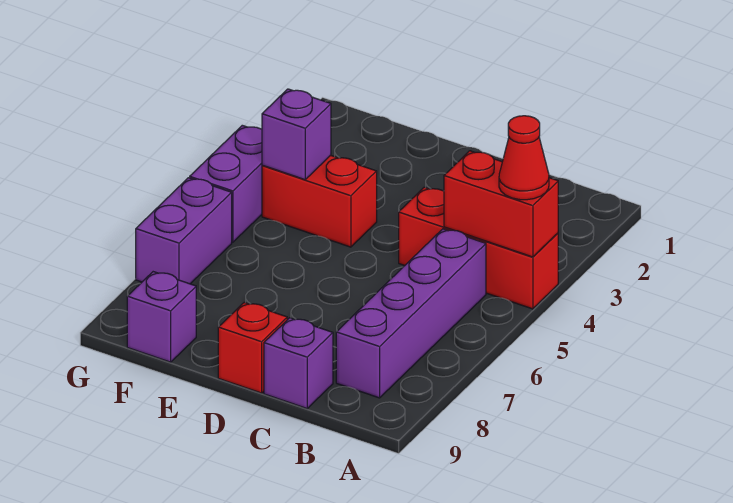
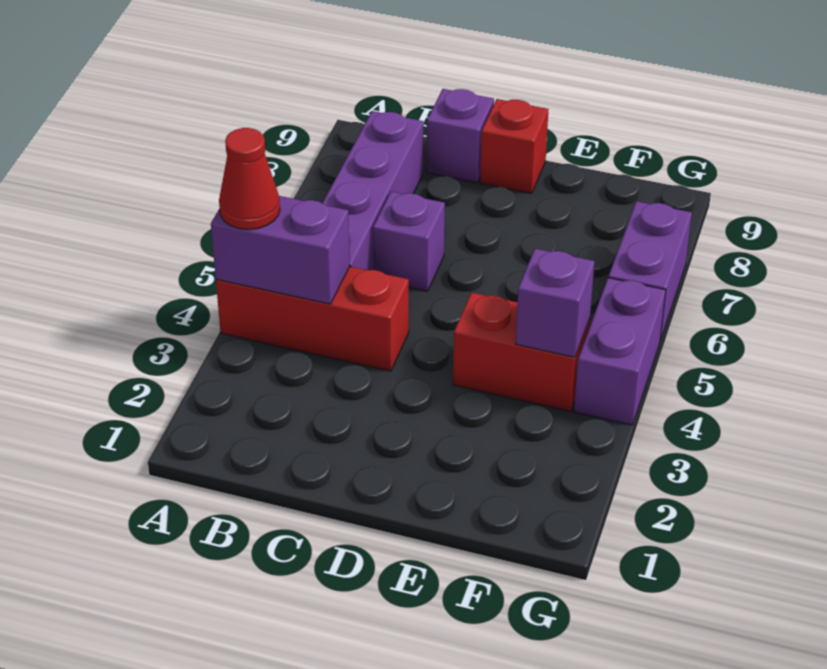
red brick A4:B4 level 2 -> purple brick A4:B4 level 2
purple brick F9 level 1 -> purple brick C6 level 1

